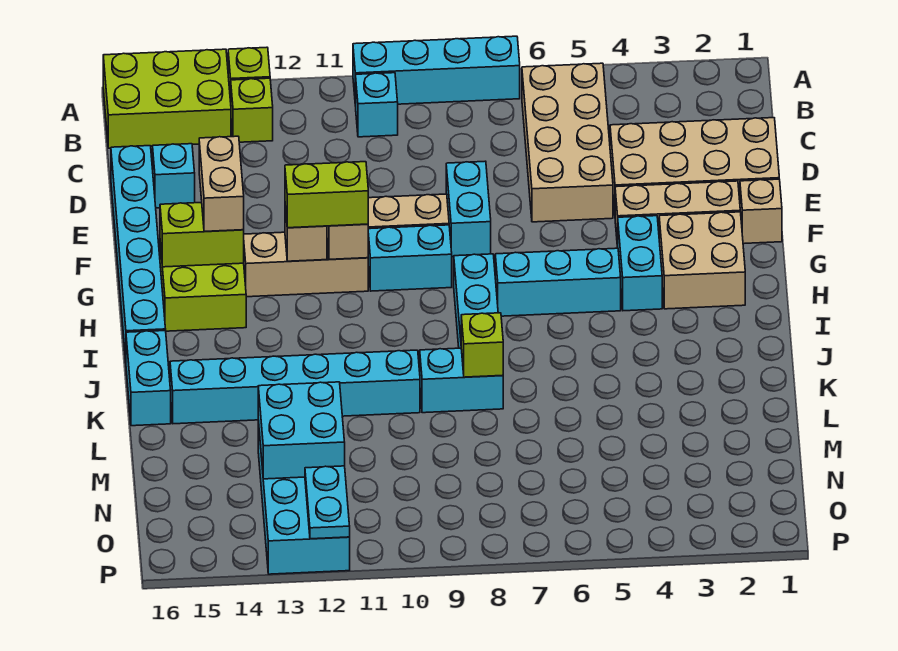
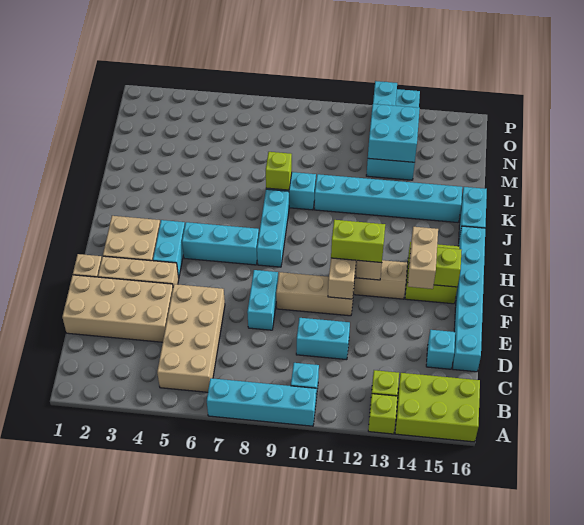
cyan brick G9:G10 level 1 -> cyan brick D10:D11 level 1

